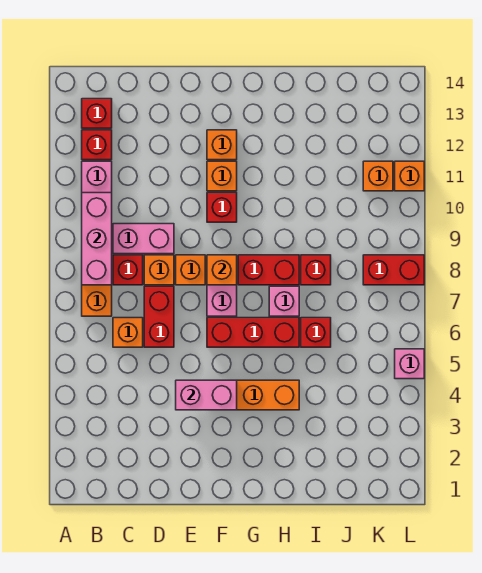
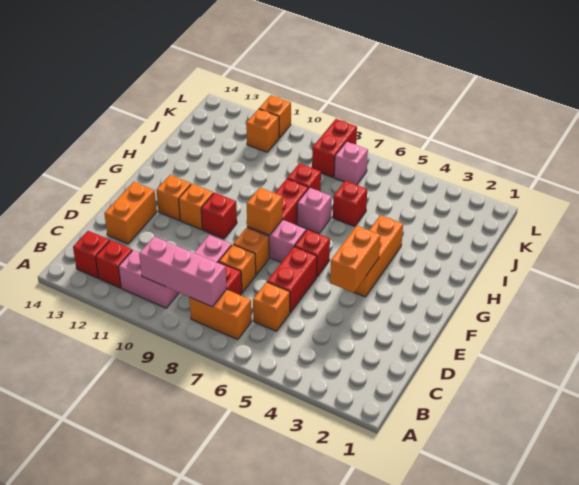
red brick D6:D7 level 1 -> red brick D6:E6 level 1
none -> orange brick D13:E13 level 1
pink brick E4:F4 level 2 -> orange brick E4:F4 level 2
red brick F6:H6 level 1 -> red brick F6 level 1
pink brick L5 level 1 -> pink brick K7 level 1

